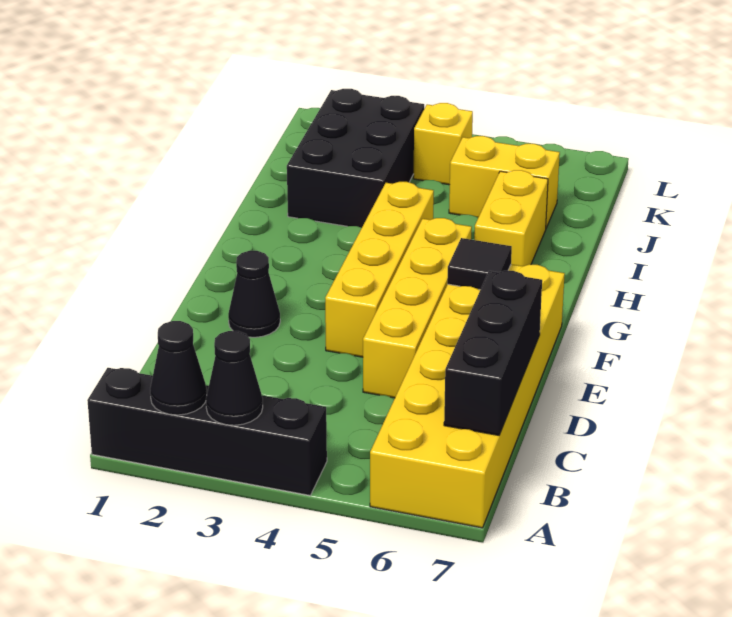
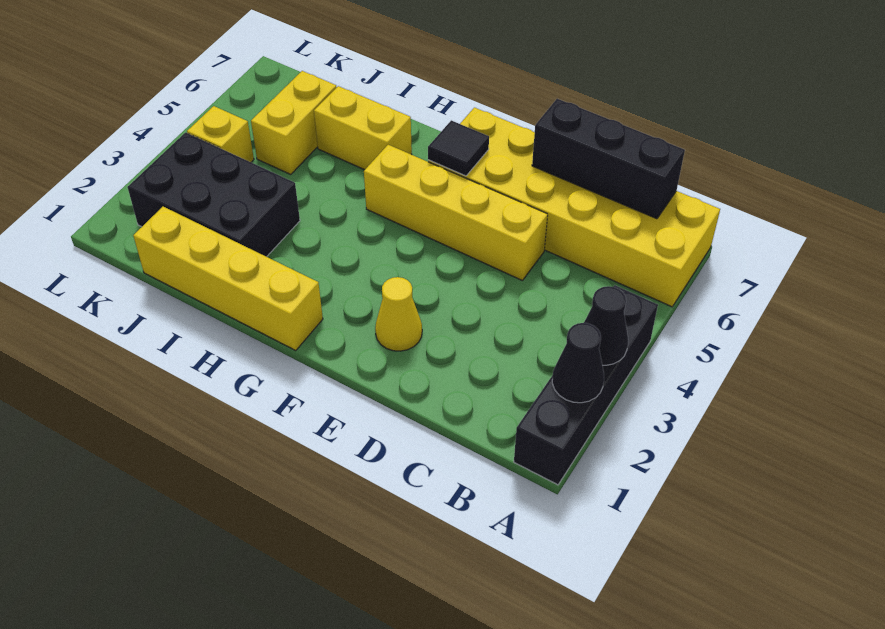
black cone E2 level 1 -> yellow cone E2 level 1
yellow brick E4:H4 level 1 -> yellow brick G1:J1 level 1

